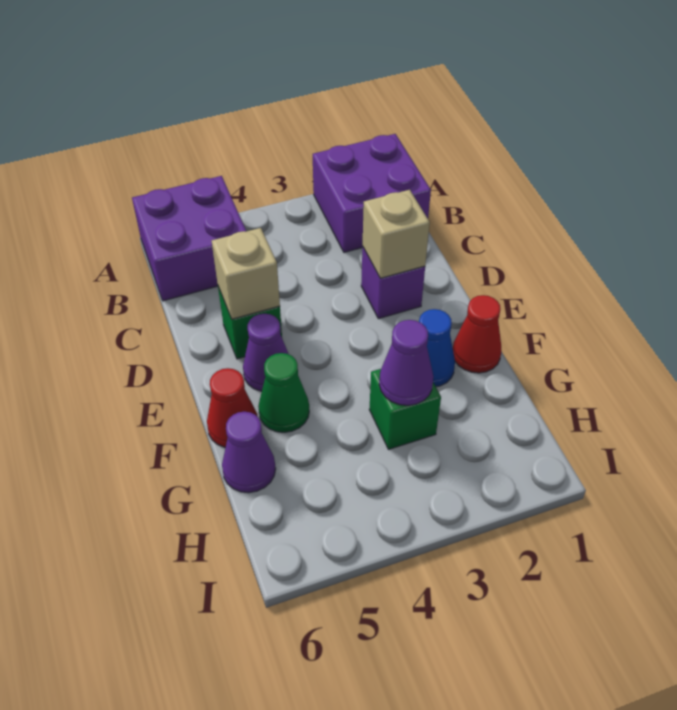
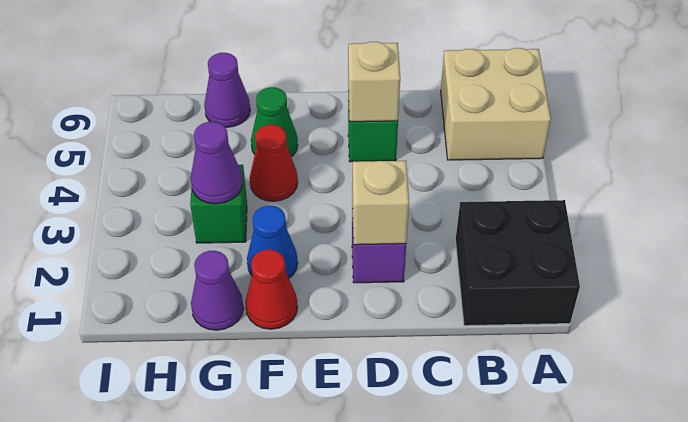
purple brick A1:B2 level 1 -> black brick A1:B2 level 1
purple brick A5:B6 level 1 -> tan brick A5:B6 level 1
purple cone E5 level 1 -> purple cone G1 level 1
red cone F6 level 1 -> red cone F4 level 1

